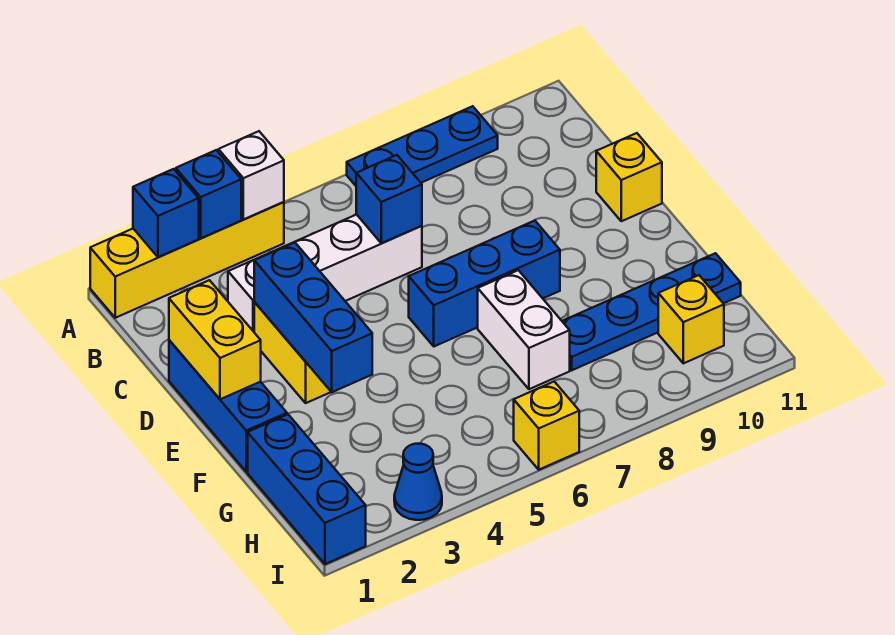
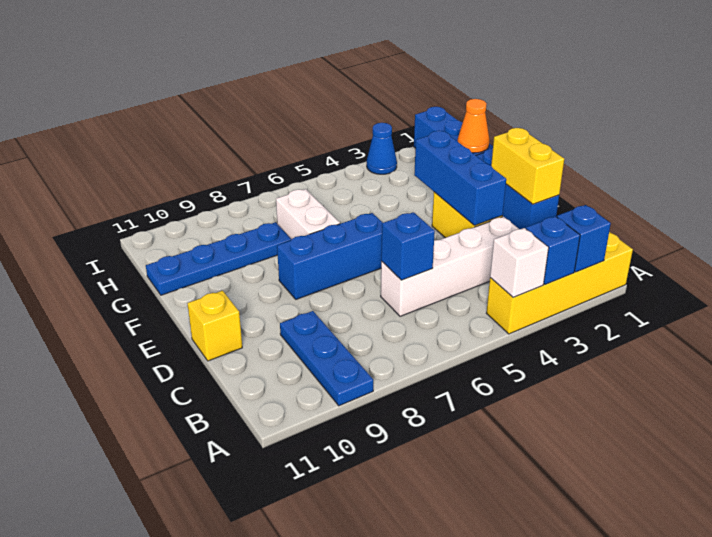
blue plate A7:A9 level 1 -> blue plate A9:C9 level 1
none -> orange cone G1 level 2
yellow brick H10 level 1 -> none
yellow brick I6 level 1 -> none

